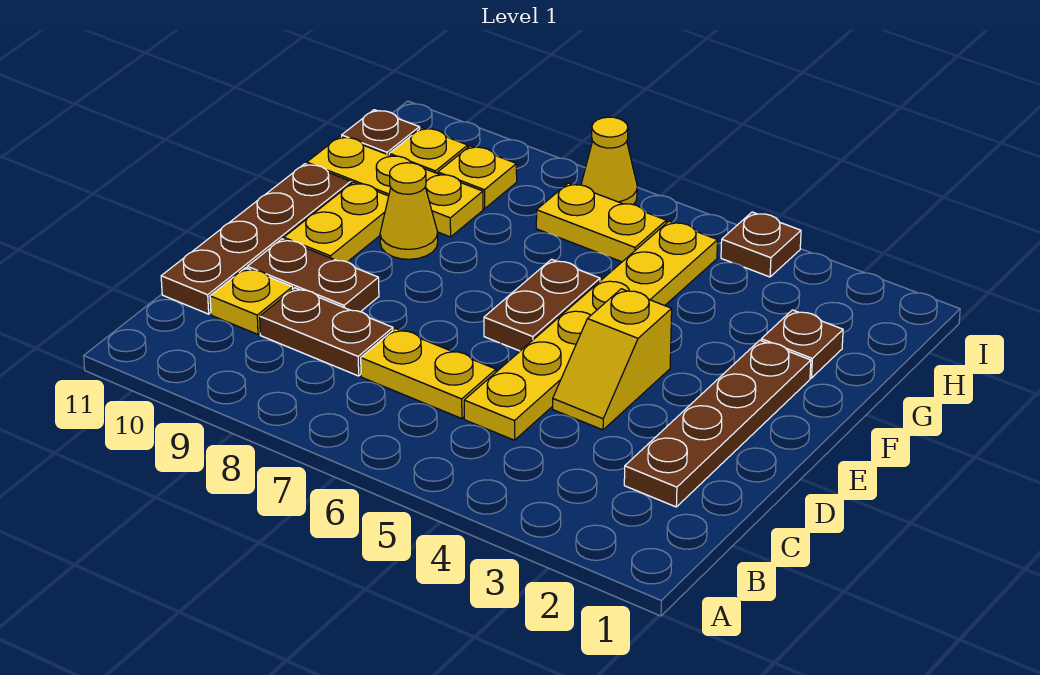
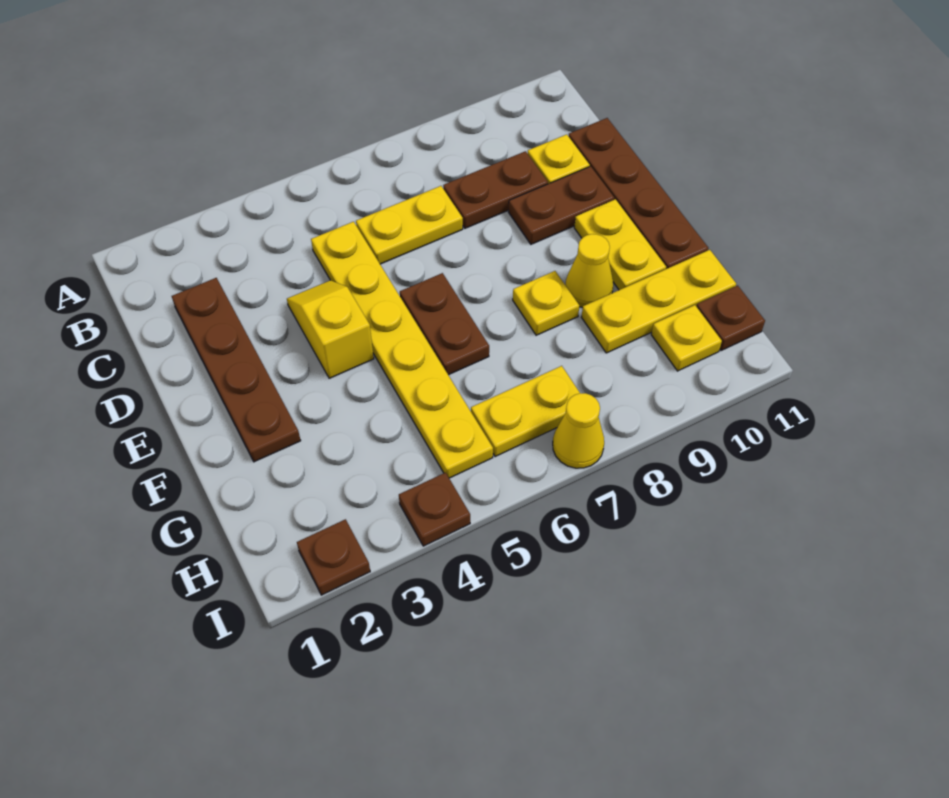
brown plate G2 level 1 -> brown plate I2 level 1
yellow plate H9 level 1 -> yellow plate F8 level 1

